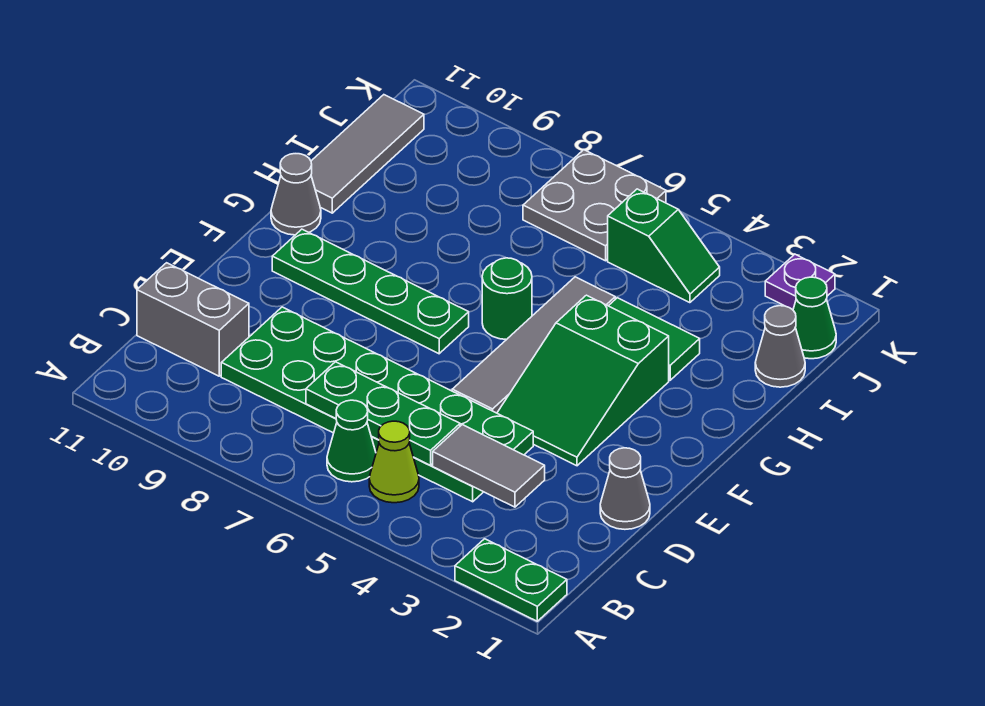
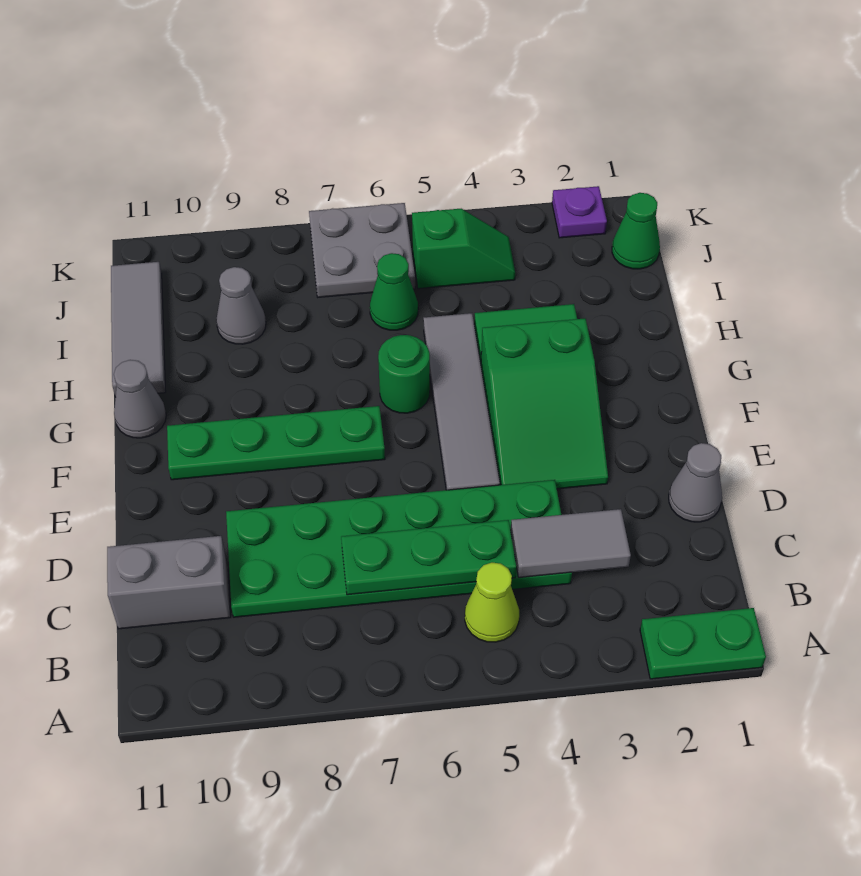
green cone B6 level 1 -> green cone I6 level 1
grey cone I1 level 1 -> grey cone I9 level 1

